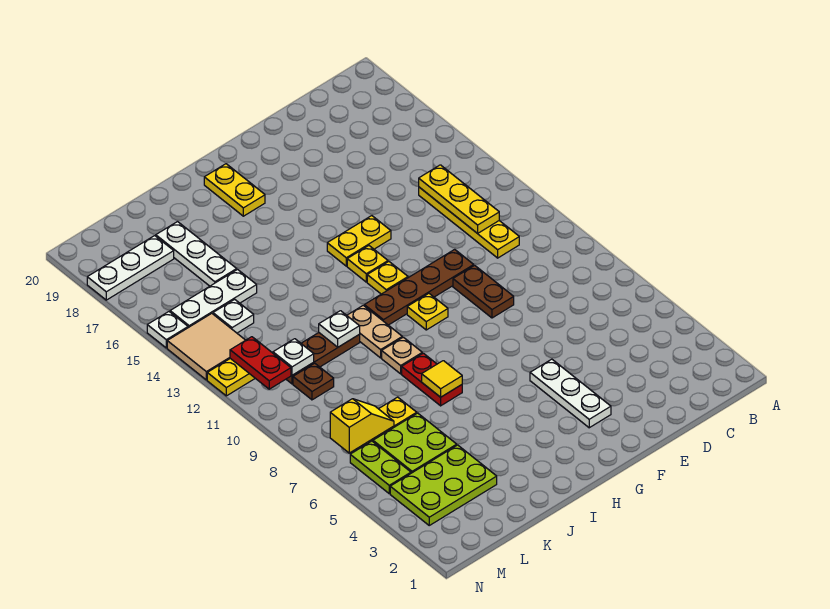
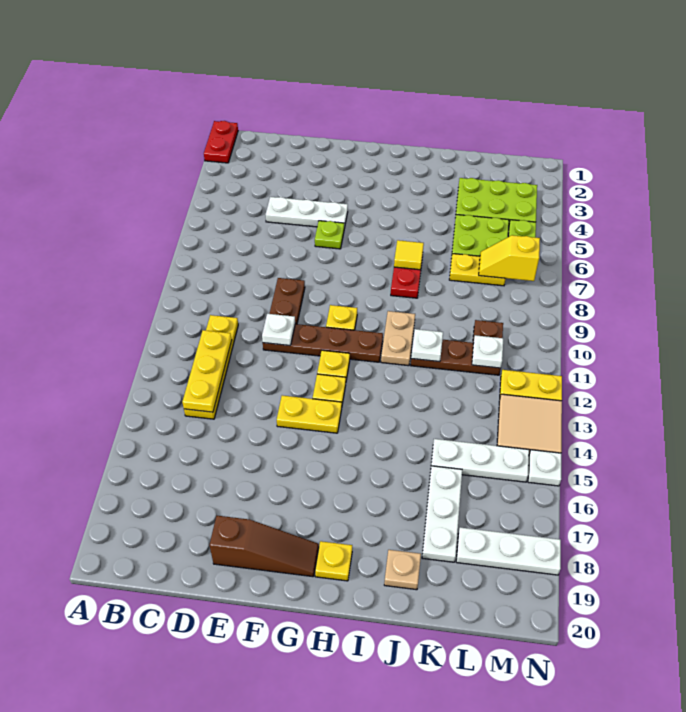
none -> brown slope E19:G19 level 1 top E
white plate F3:F5 level 1 -> white plate D5:F5 level 1
none -> lime plate F6 level 1
yellow plate H18:H19 level 1 -> yellow plate H19 level 1
tan plate I9 level 1 -> tan plate J19 level 1
white plate L14 level 1 -> white plate E11 level 2
red plate M11:M12 level 2 -> red plate A1:A2 level 1

